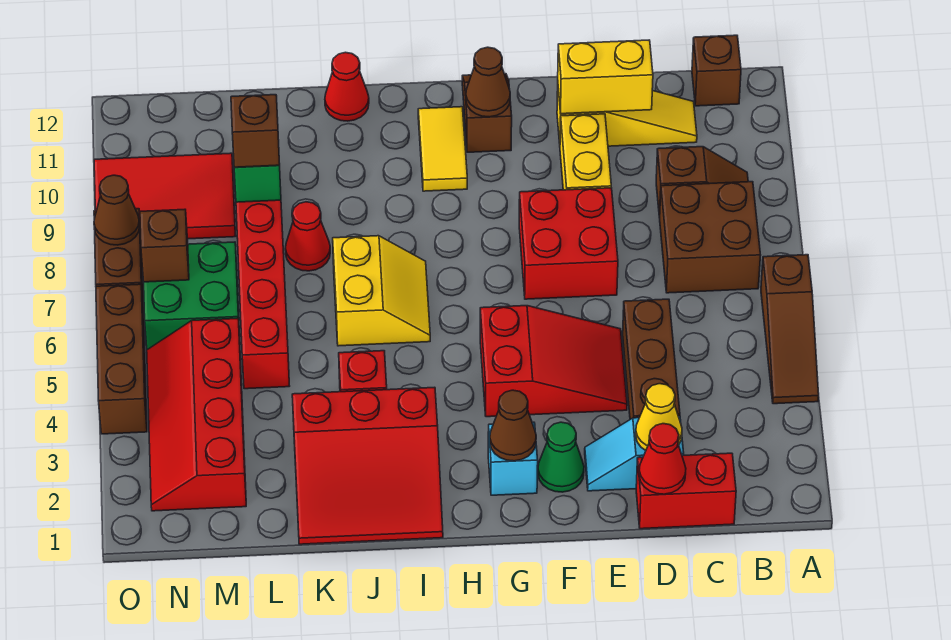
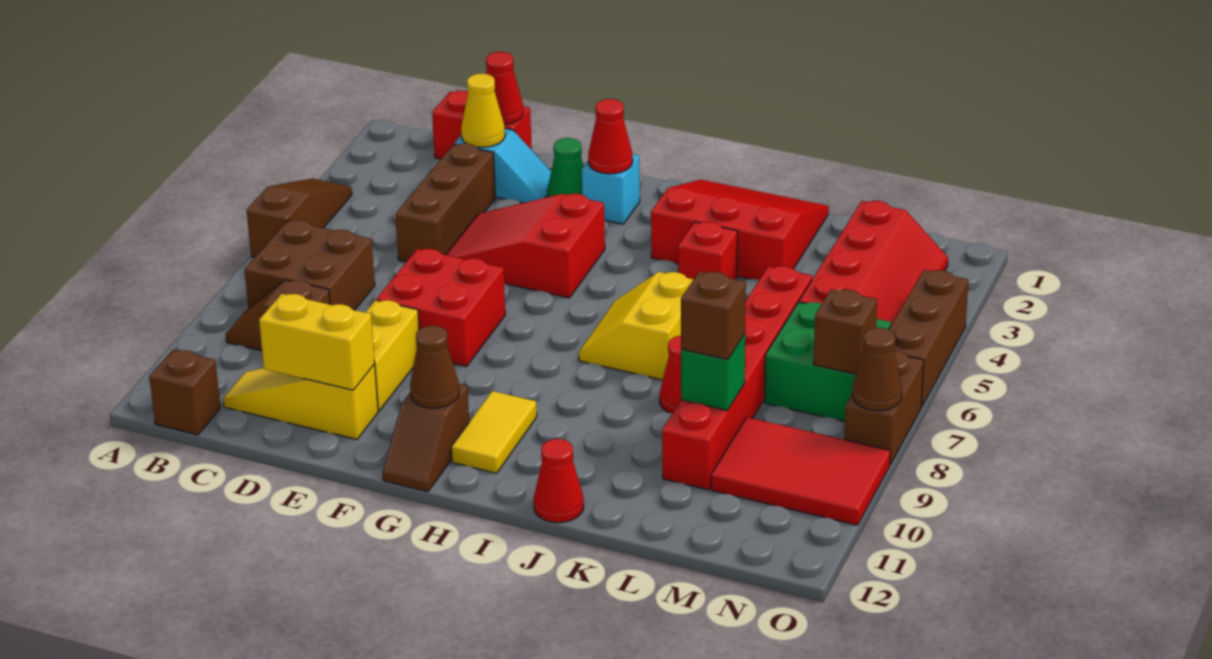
brown cone G2 level 2 -> red cone G2 level 2

